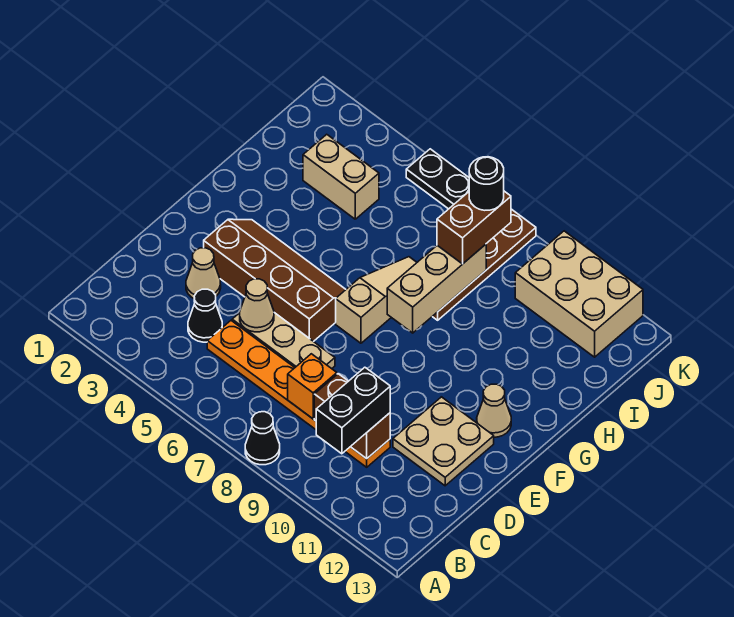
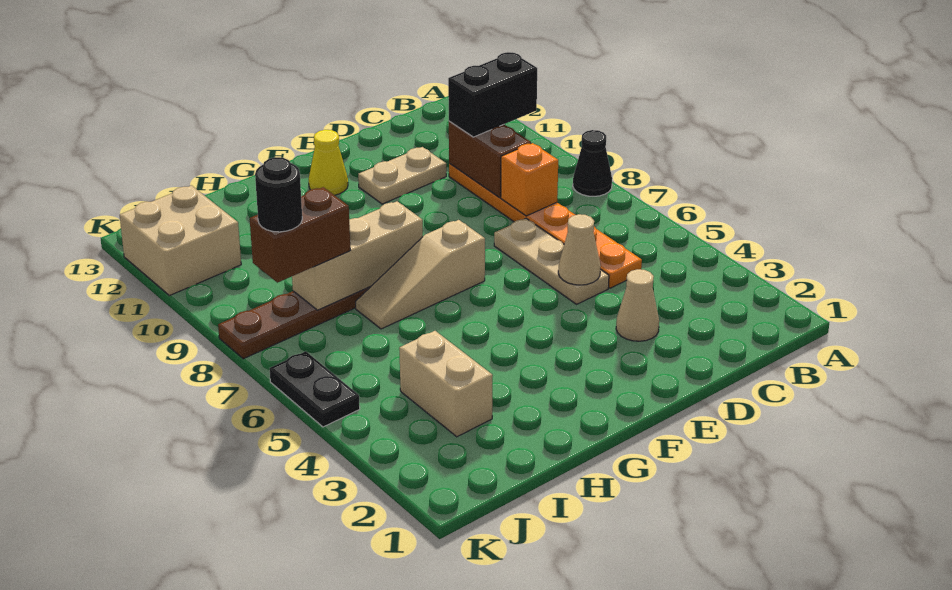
black cone C4 level 1 -> none
tan plate D11:E12 level 1 -> tan plate D11:E11 level 1
brown slope E3:F6 level 1 top E -> none
tan cone F12 level 1 -> yellow cone F12 level 1
tan brick J10:K12 level 1 -> tan brick J11:K12 level 1

